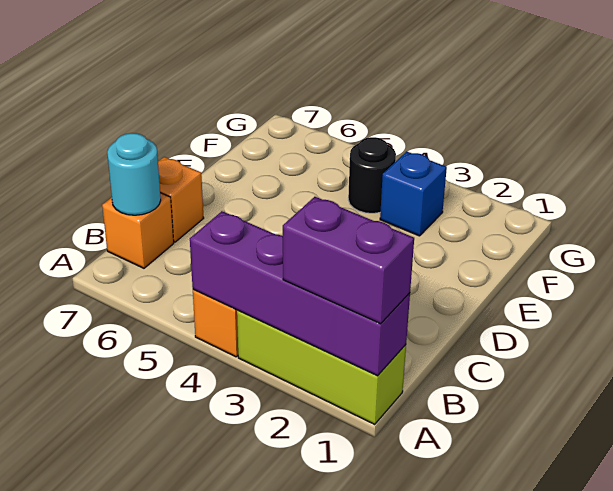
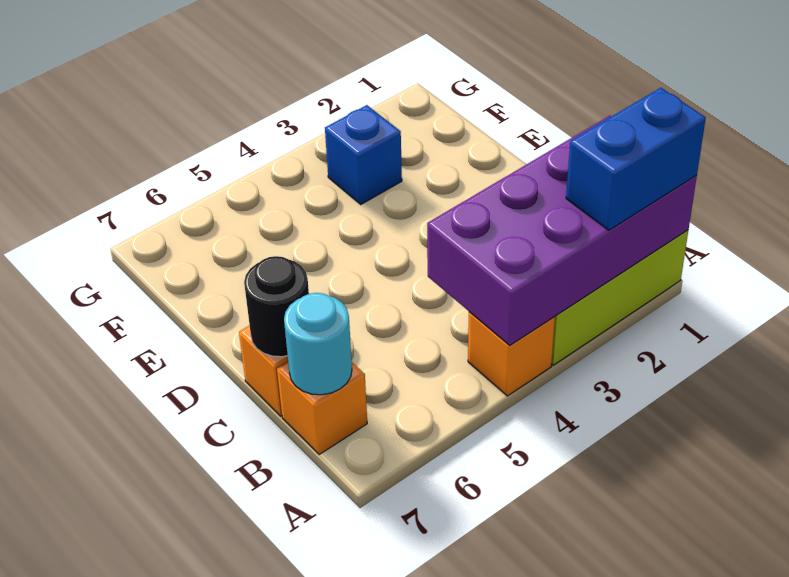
purple brick A1:A4 level 2 -> purple brick A1:B4 level 2
purple brick A1:A2 level 3 -> blue brick A1:A2 level 3
black round brick F4 level 1 -> black round brick C7 level 2

